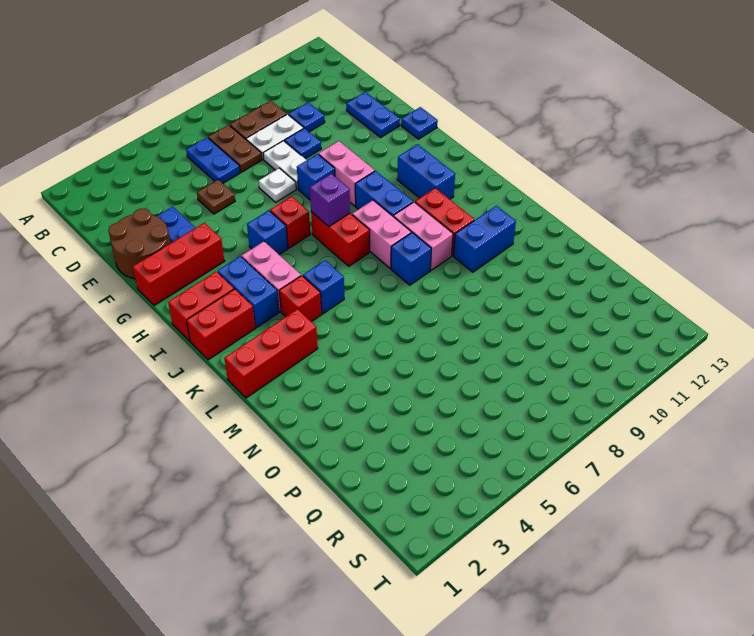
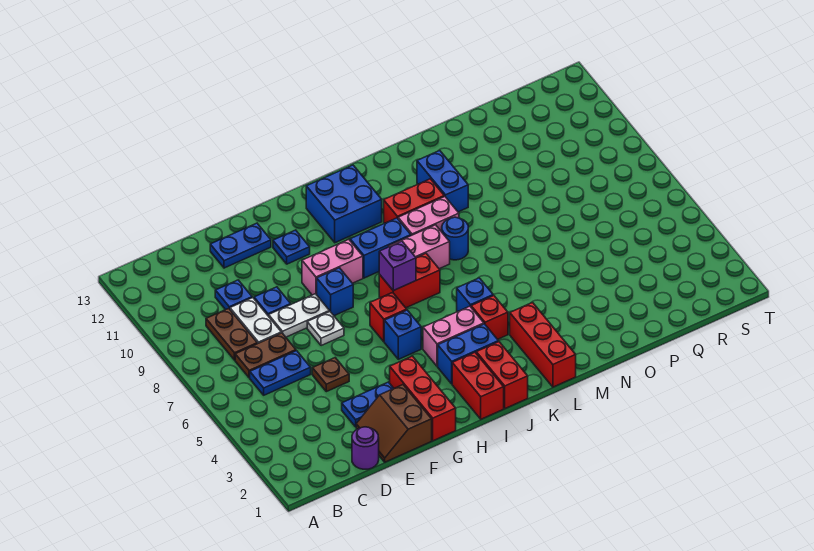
none -> purple round brick D1 level 1
brown round brick E1:F2 level 1 -> brown slope E1:F2 level 1 top F
blue plate G13 level 1 -> blue plate G11 level 1
blue brick I11:J11 level 1 -> blue brick I11:J12 level 1
blue brick L8 level 1 -> blue round brick L8 level 1

